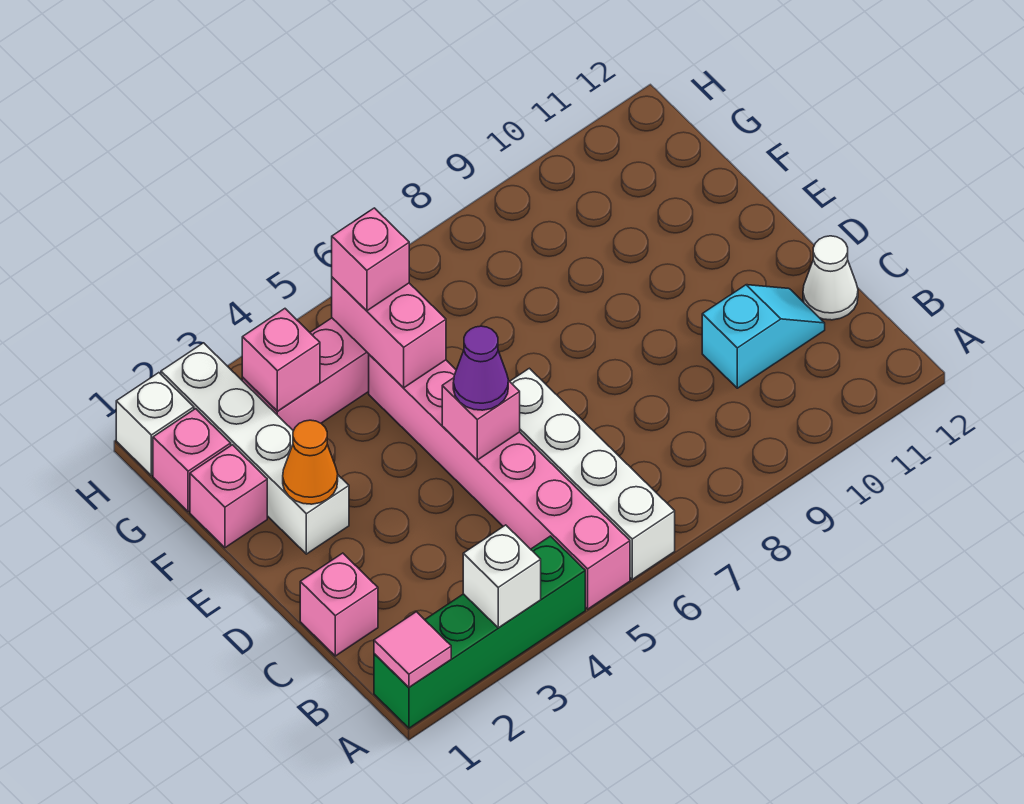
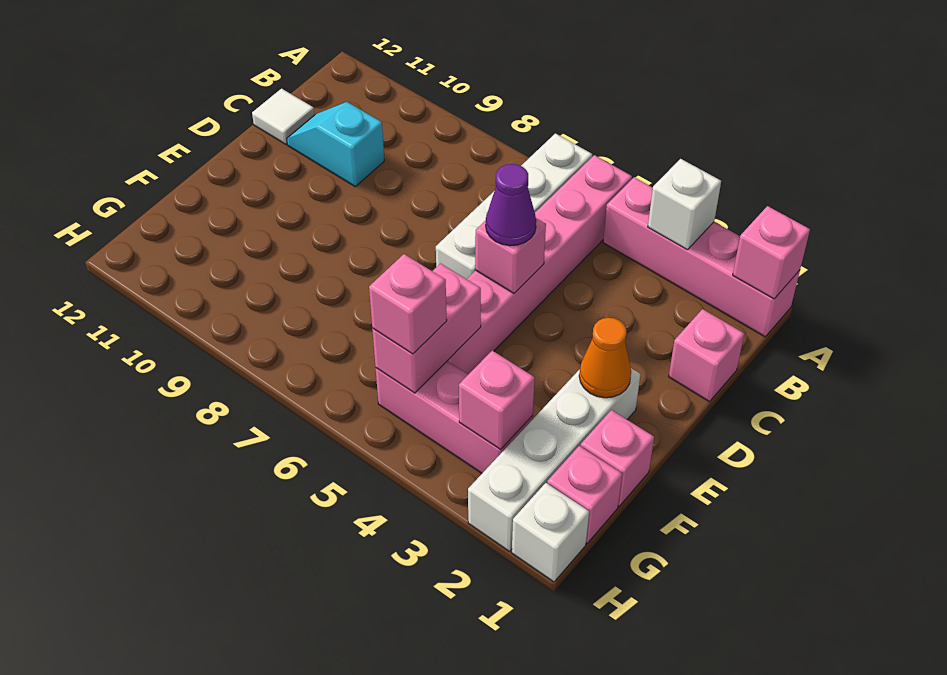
green brick A1:A4 level 1 -> pink brick A1:A4 level 1
pink tile A1 level 2 -> pink brick A1 level 2
white cone C12 level 1 -> white tile C12 level 1

